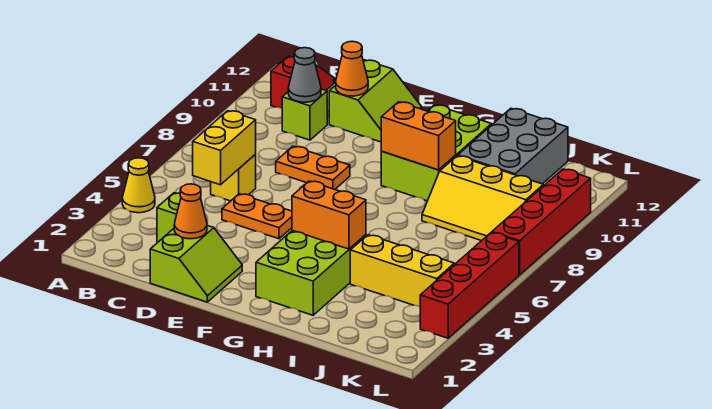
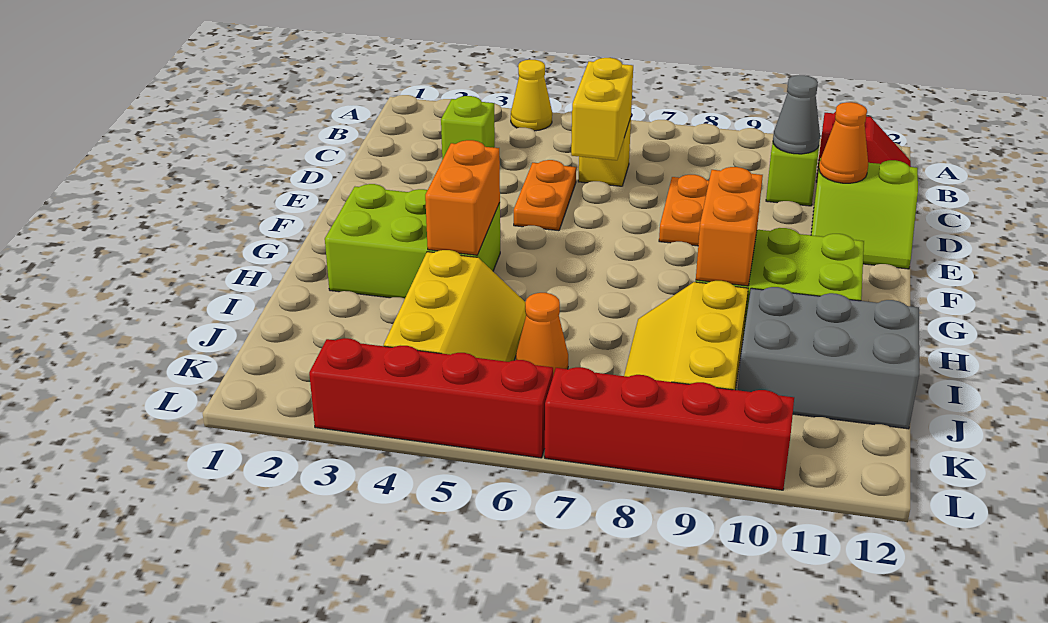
yellow brick C5:C6 level 2 -> yellow brick C6:D6 level 2
lime slope D1:E2 level 1 top D -> none
orange cone D2 level 2 -> orange cone J6 level 1

